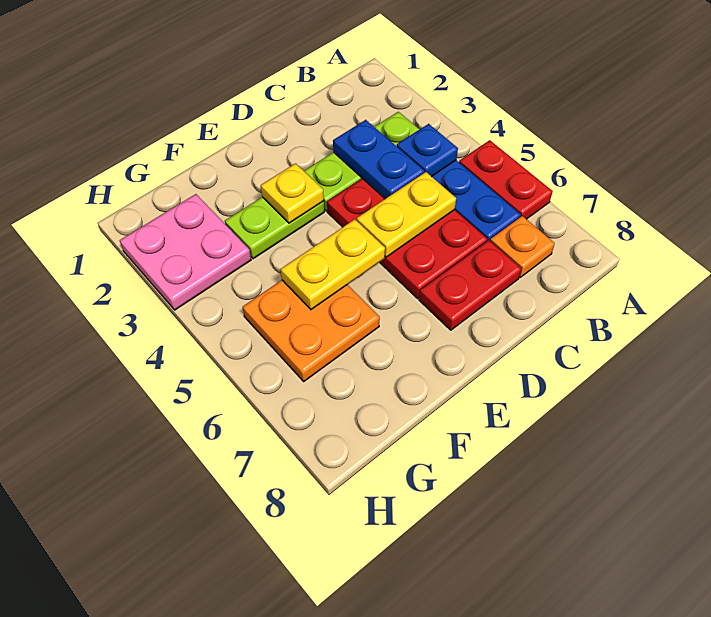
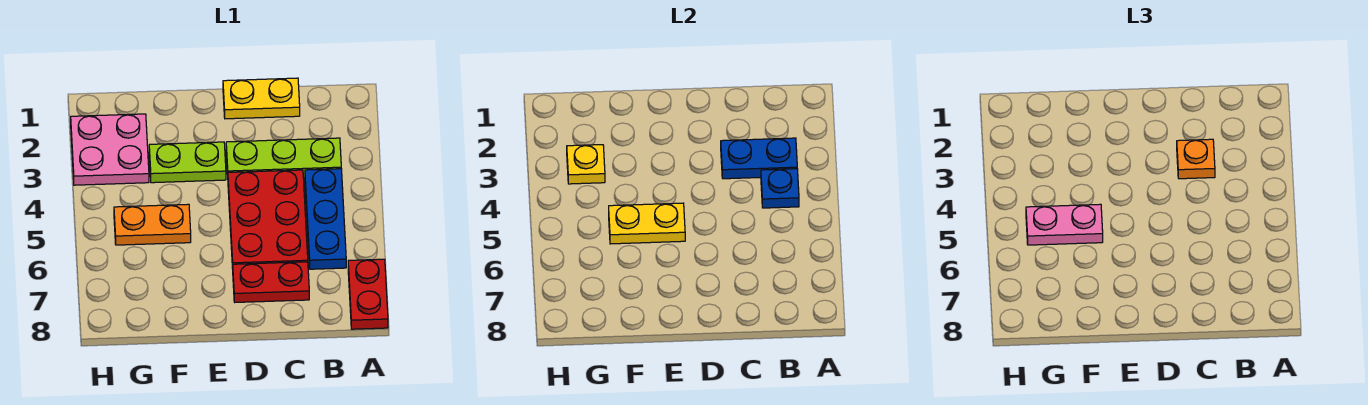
red plate A5:A6 level 1 -> red plate A7:A8 level 1
orange plate B7 level 1 -> orange plate C3 level 3
blue plate C3:C4 level 2 -> blue plate B3:C3 level 2
yellow plate C5:D5 level 2 -> yellow plate C1:D1 level 1
yellow plate E3 level 2 -> yellow plate G3 level 2
orange plate F5:G6 level 1 -> orange plate F5:G5 level 1
none -> pink plate F5:G5 level 3

